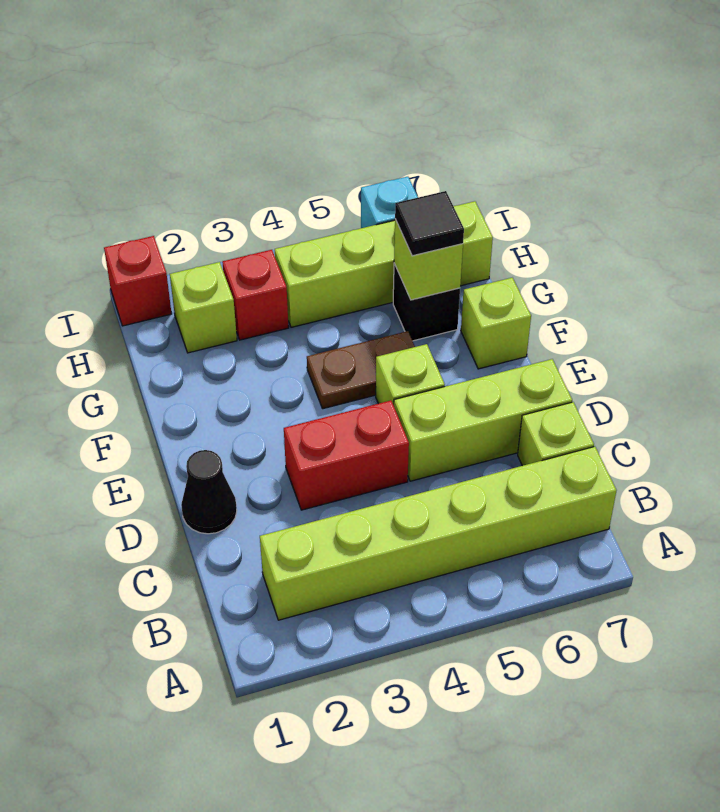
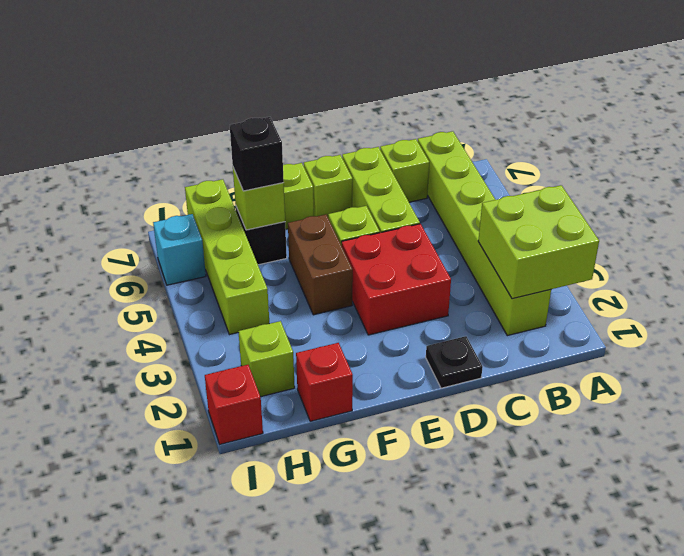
none -> lime brick A2:B3 level 2
black cone D1 level 1 -> black plate D1 level 1
red brick D3:D4 level 1 -> red brick D3:E4 level 1
none -> lime brick E7 level 1
brown plate F4:F5 level 1 -> brown brick F4:F5 level 1
black tile G6 level 3 -> black brick G6 level 3
red brick H3 level 1 -> red brick G1 level 1

